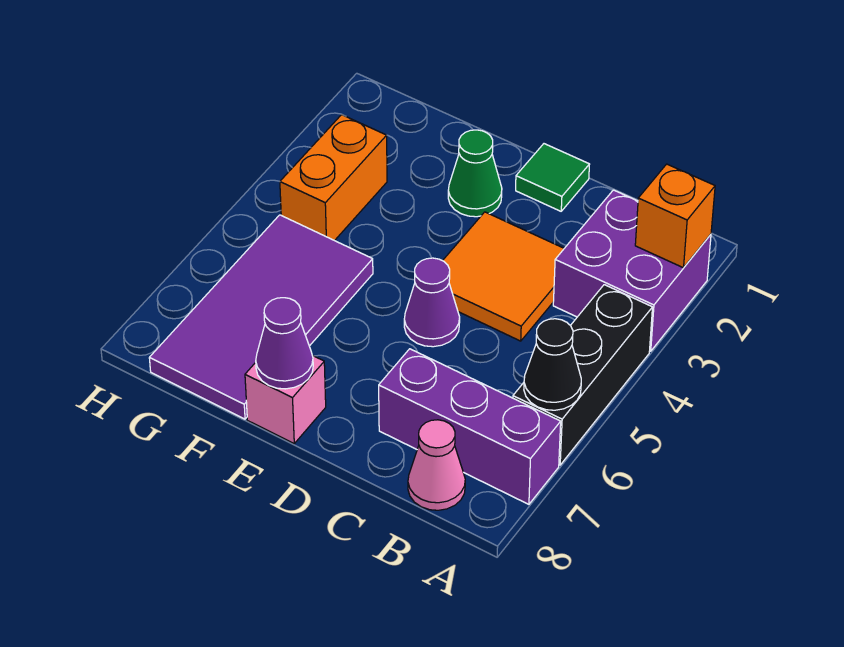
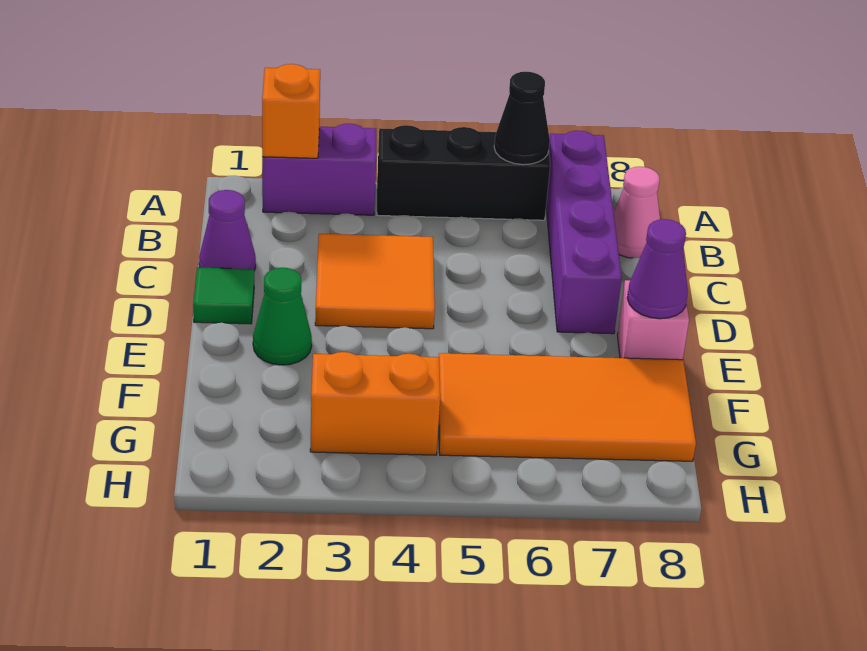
purple brick A2:B3 level 1 -> purple brick A2:A3 level 1
purple brick A7:C7 level 1 -> purple brick A7:D7 level 1
purple cone D5 level 1 -> purple cone C1 level 1
purple tile F5:G8 level 1 -> orange tile F5:G8 level 1

